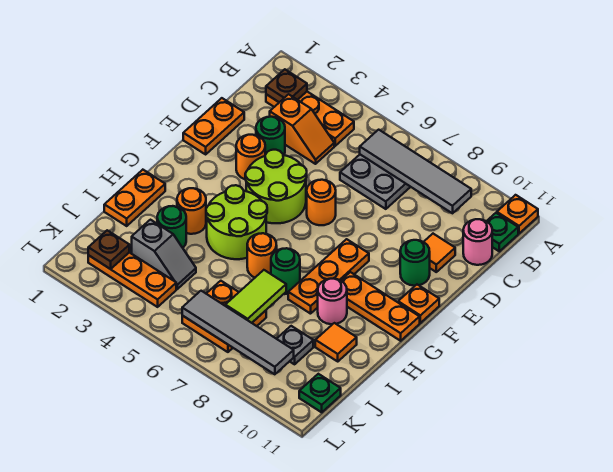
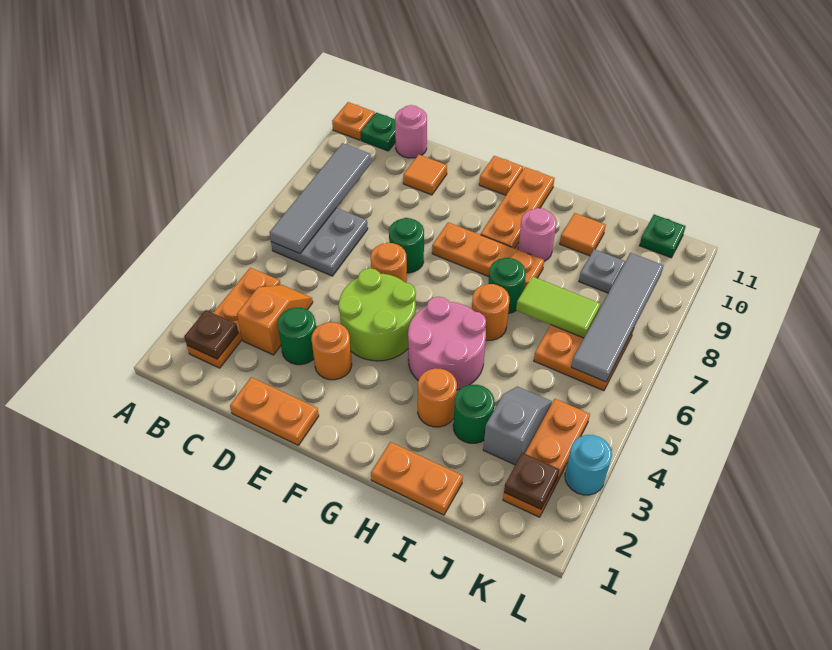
green round brick E10 level 1 -> green round brick E7 level 1
lime round brick G4:H5 level 1 -> pink round brick G4:H5 level 1
none -> cyan round brick L3 level 1

